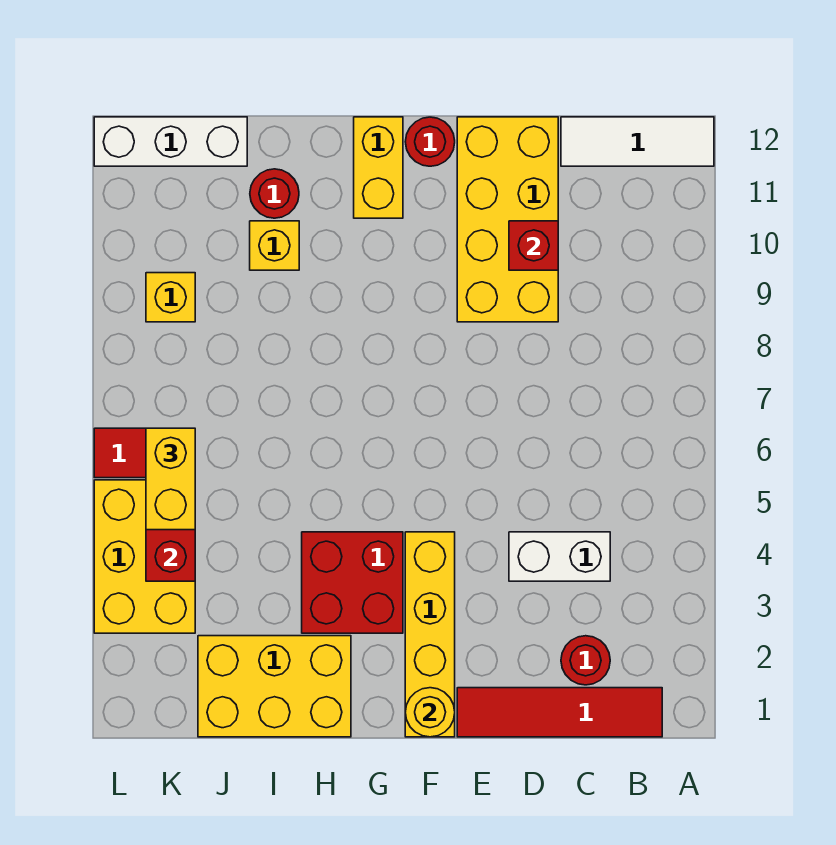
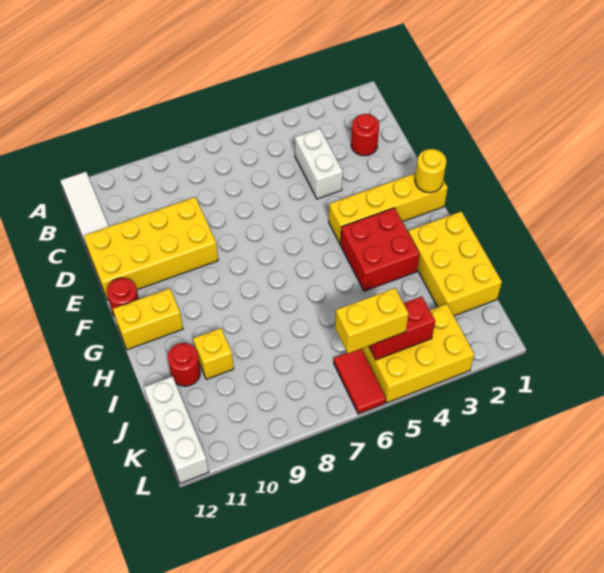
red tile B1:E1 level 1 -> none
red brick D10 level 2 -> none
yellow brick K9 level 1 -> none

